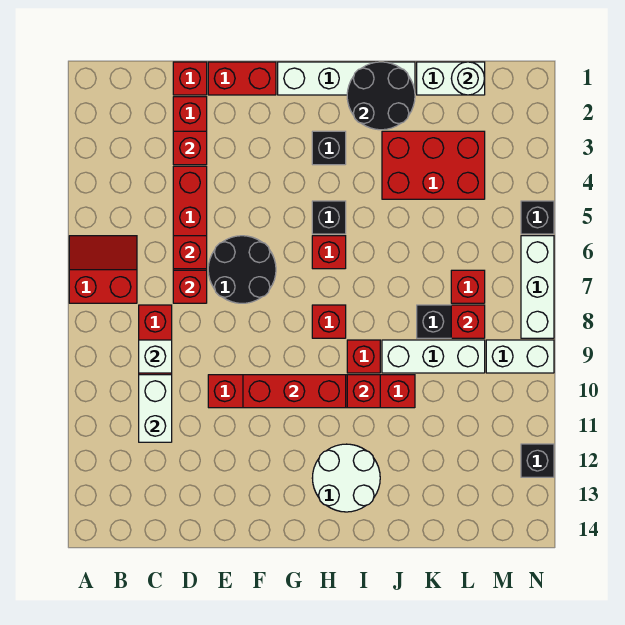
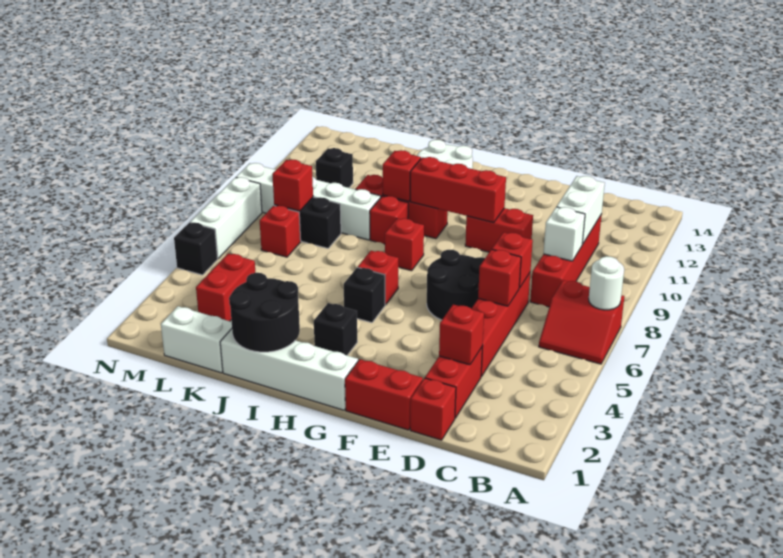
red brick J3:L4 level 1 -> red brick L3:L4 level 1
white round brick L1 level 2 -> white round brick A7 level 2
black brick N12 level 1 -> black brick L11 level 1

